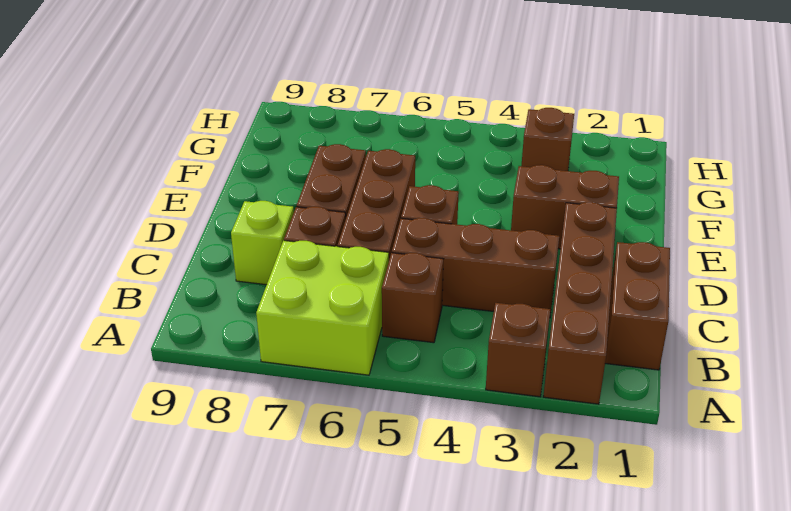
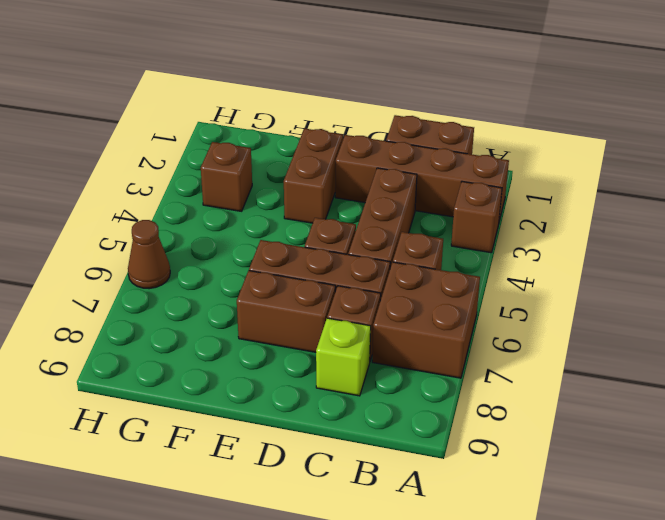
lime brick A6:B7 level 1 -> brown brick A6:B7 level 1
none -> brown cone H6 level 1

